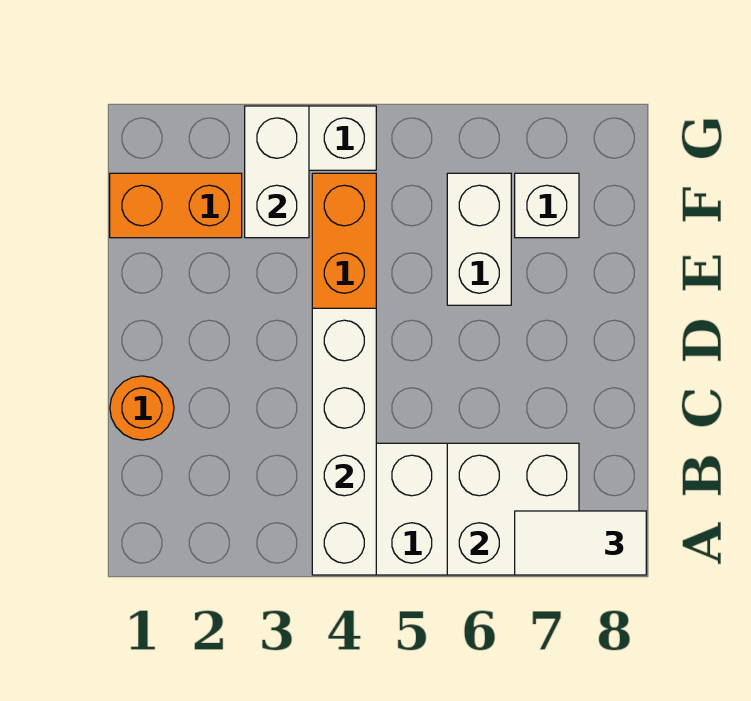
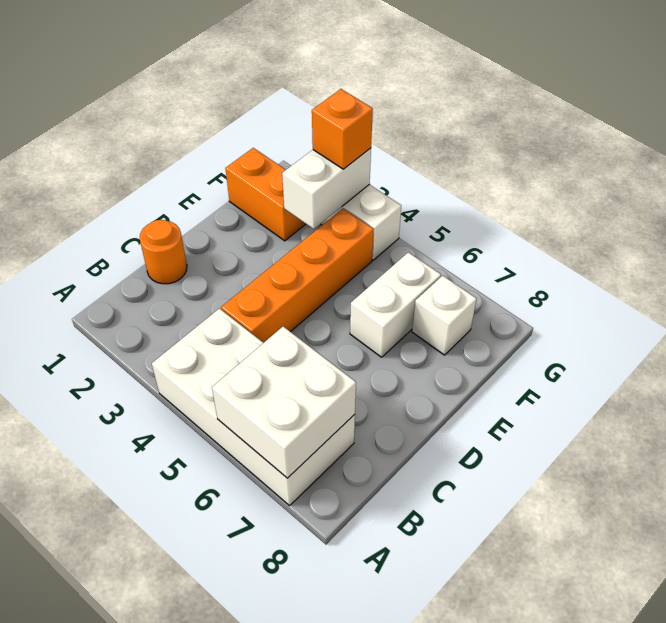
white brick A4:D4 level 2 -> none
white tile A7:A8 level 3 -> none
none -> orange brick G3 level 3

